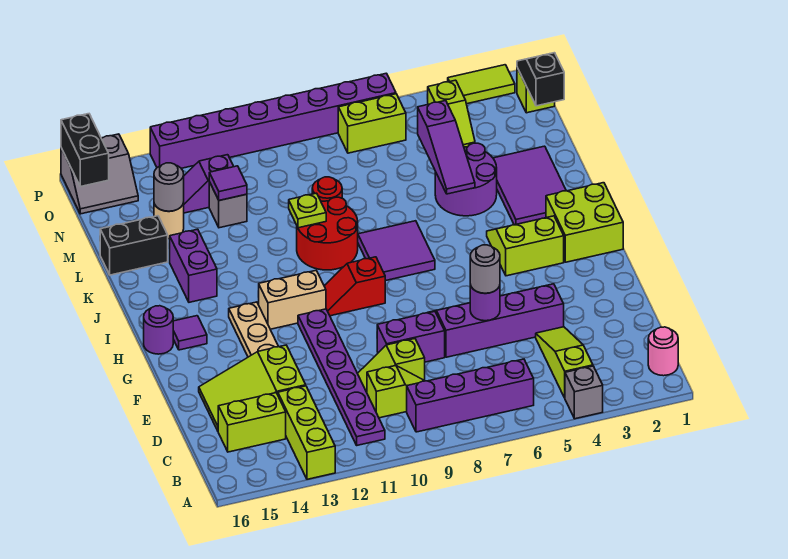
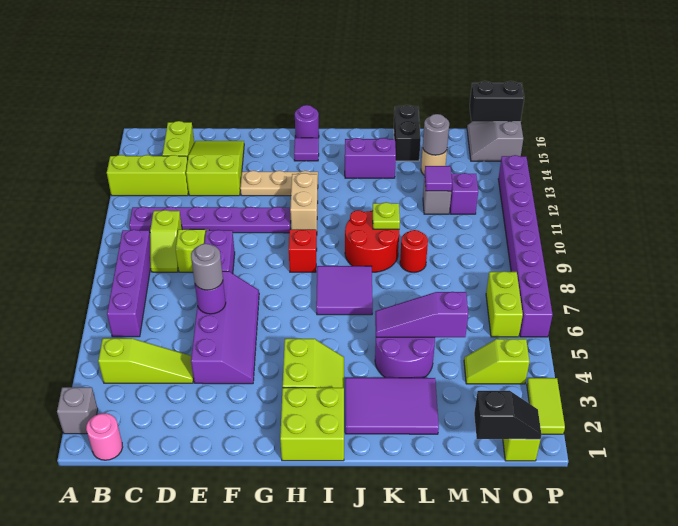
grey brick A4 level 1 -> grey brick A2 level 1

